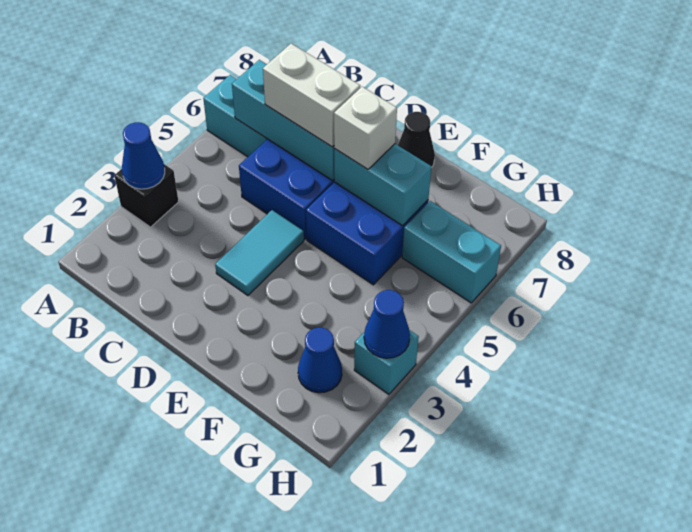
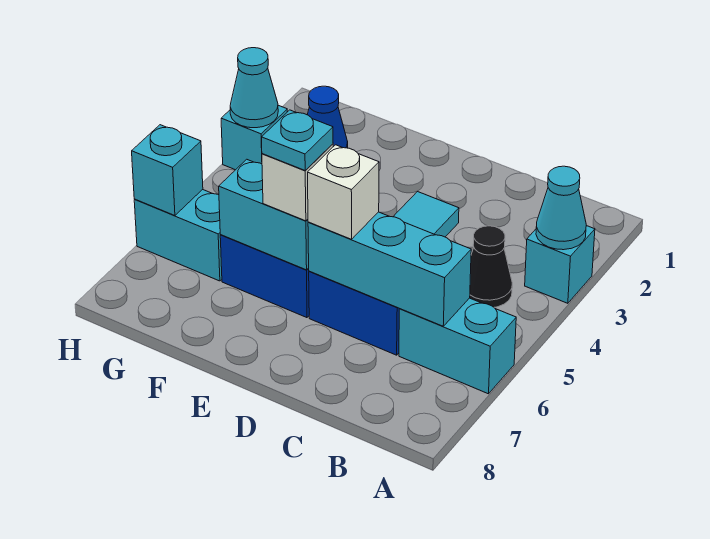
black brick A3 level 1 -> cyan brick A3 level 1
blue cone A3 level 2 -> cyan cone A3 level 2
white brick C6:D6 level 3 -> white brick D6 level 3
none -> cyan plate E6 level 4
black cone E8 level 1 -> black cone B4 level 1
blue cone H3 level 2 -> cyan cone H3 level 2
none -> cyan brick H6 level 2

